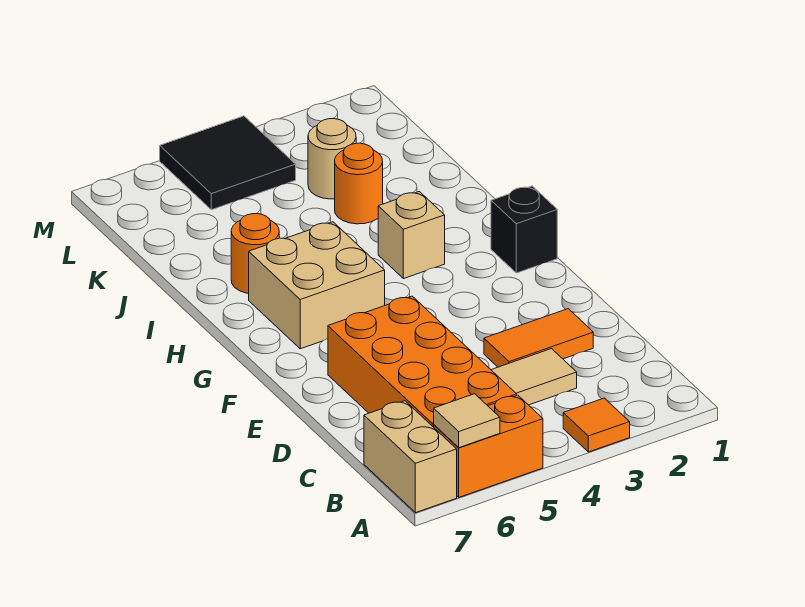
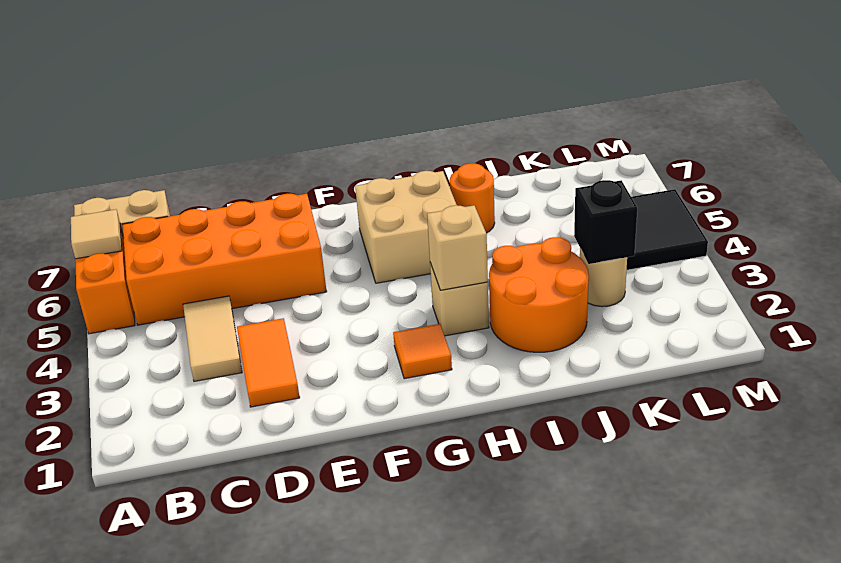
orange tile A3 level 1 -> orange tile G2 level 1
black brick G1 level 1 -> black brick K3 level 2
none -> tan brick H3 level 2
orange round brick J3 level 1 -> orange round brick I2:J3 level 1

